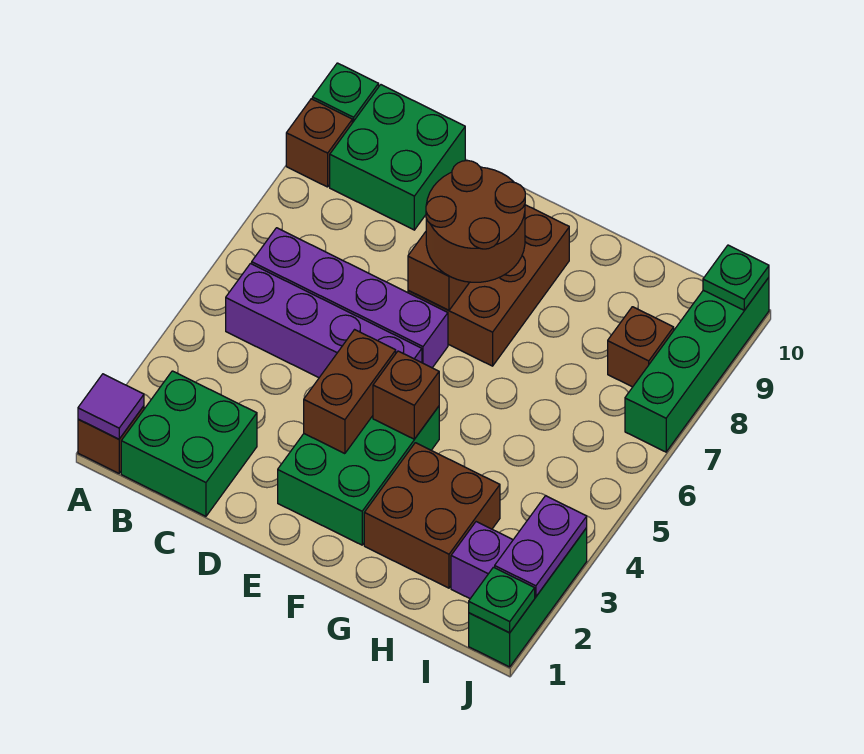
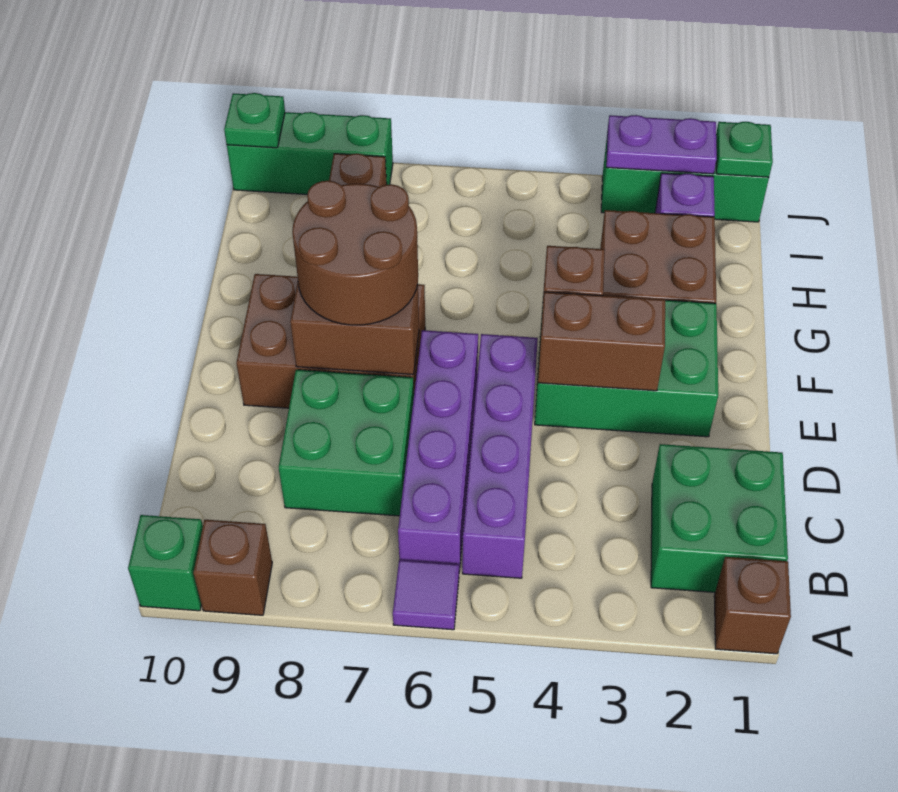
purple tile A1 level 2 -> purple tile A6 level 1
green brick B9:C10 level 1 -> green brick C7:D8 level 1
green brick J7:J10 level 1 -> green brick J8:J10 level 1

